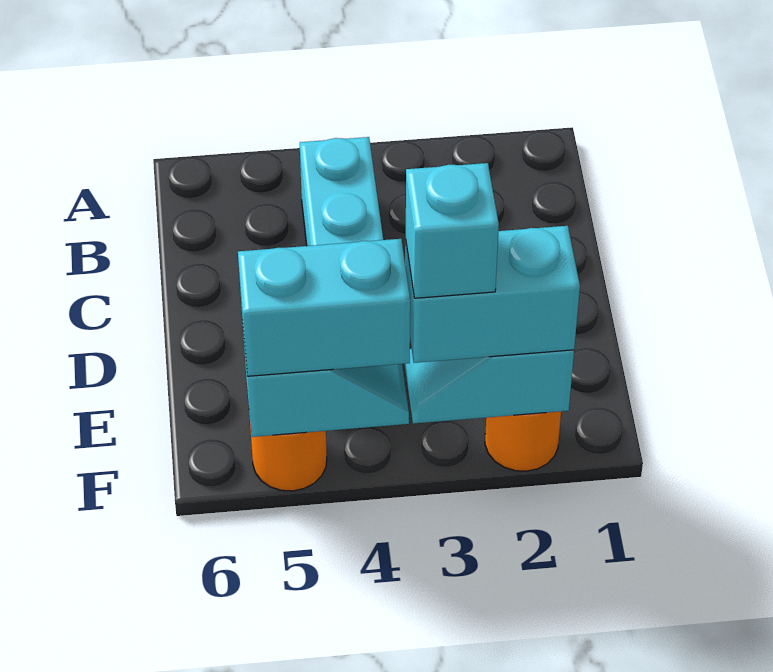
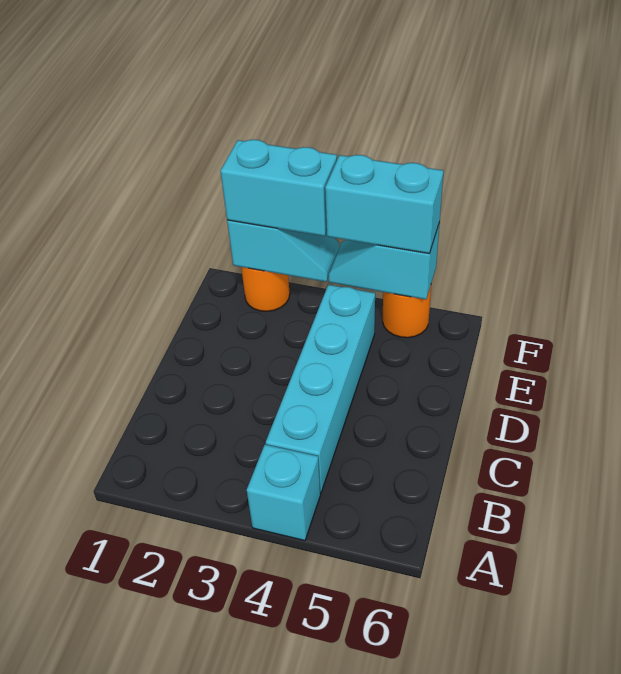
cyan brick F3 level 4 -> cyan brick A4 level 1

